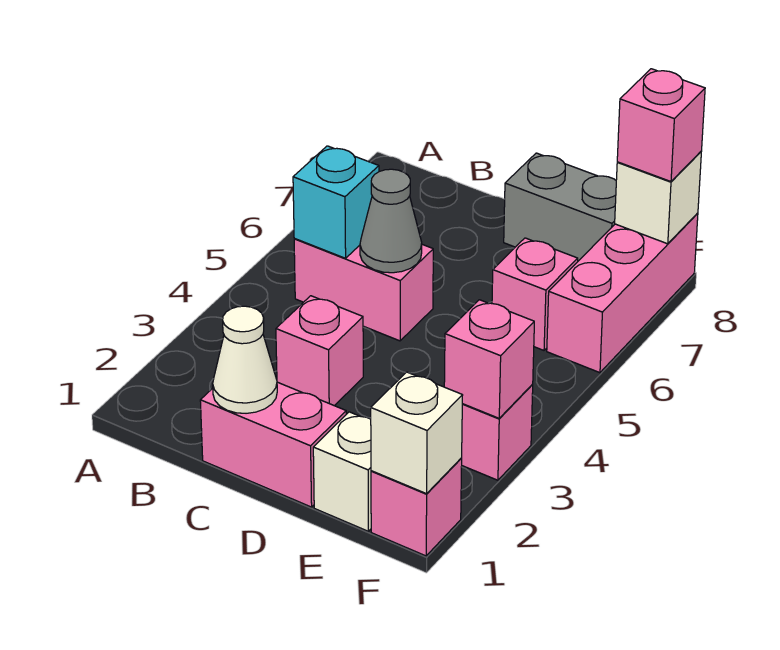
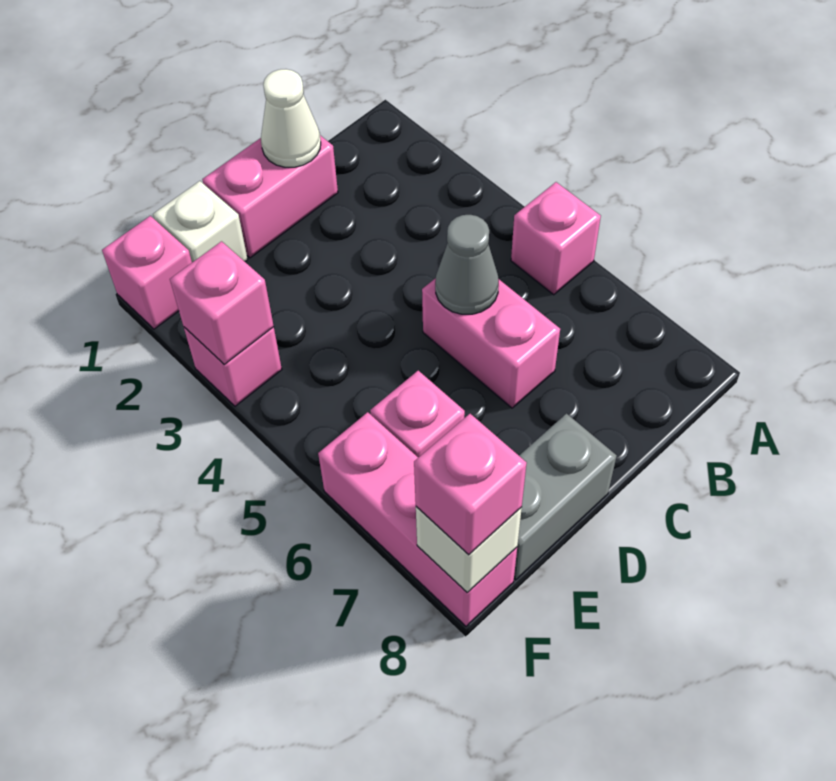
pink brick B5:C5 level 1 -> pink brick C5:C6 level 1
cyan brick B5 level 2 -> none
pink brick C3 level 1 -> pink brick A5 level 1
white brick F1 level 2 -> none

